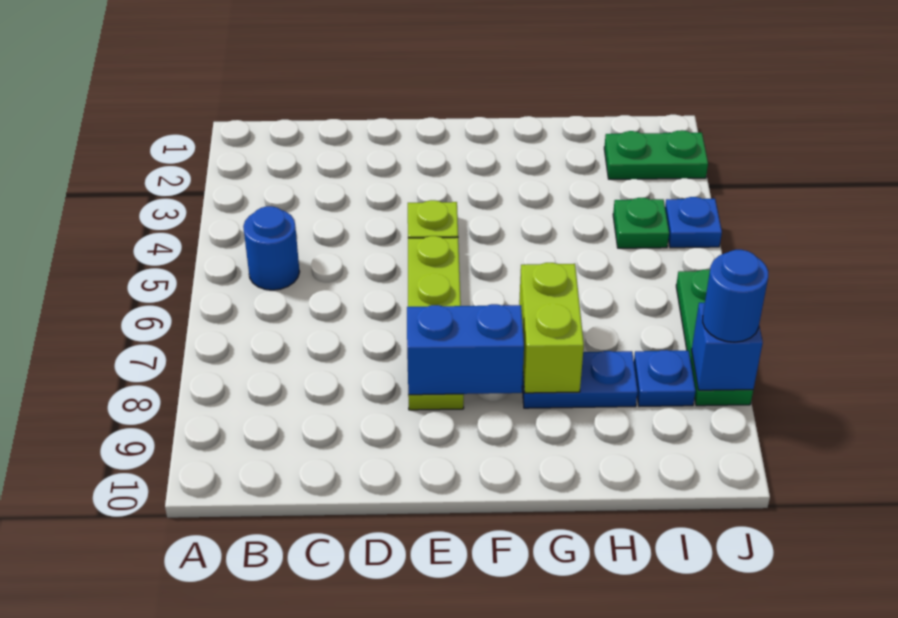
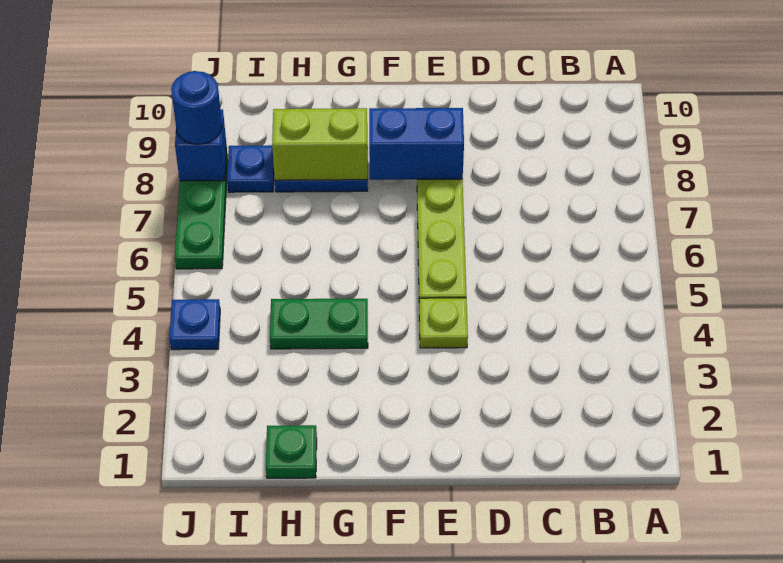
blue round brick B5 level 1 -> none
lime brick G7:G8 level 2 -> lime brick G8:H8 level 2
green plate I2:J2 level 1 -> green plate G4:H4 level 1
green plate I4 level 1 -> green plate H1 level 1

